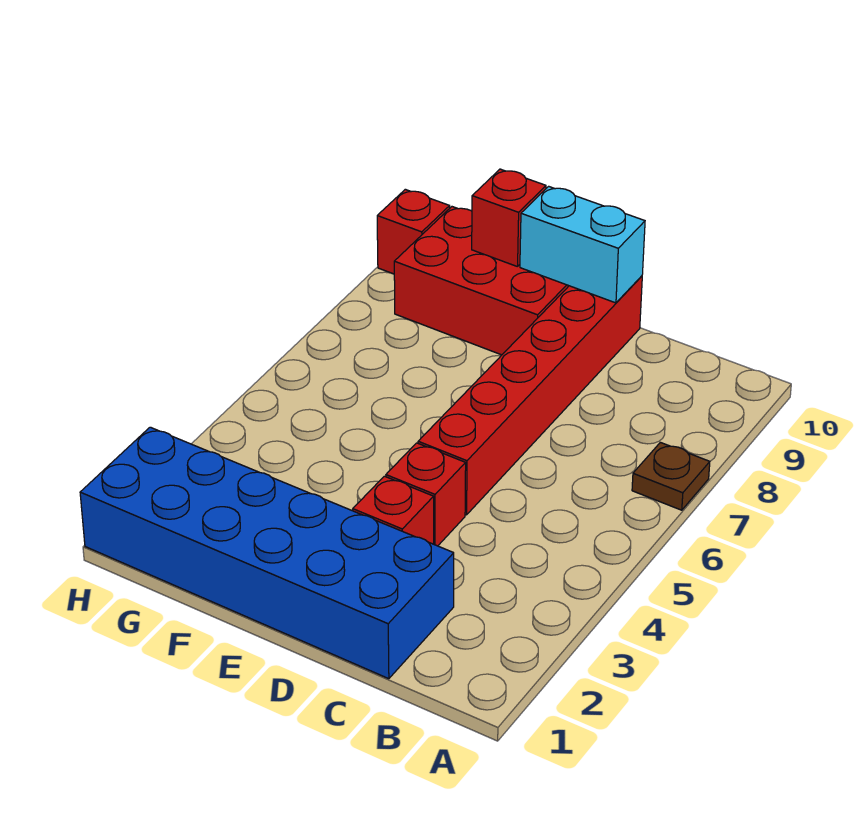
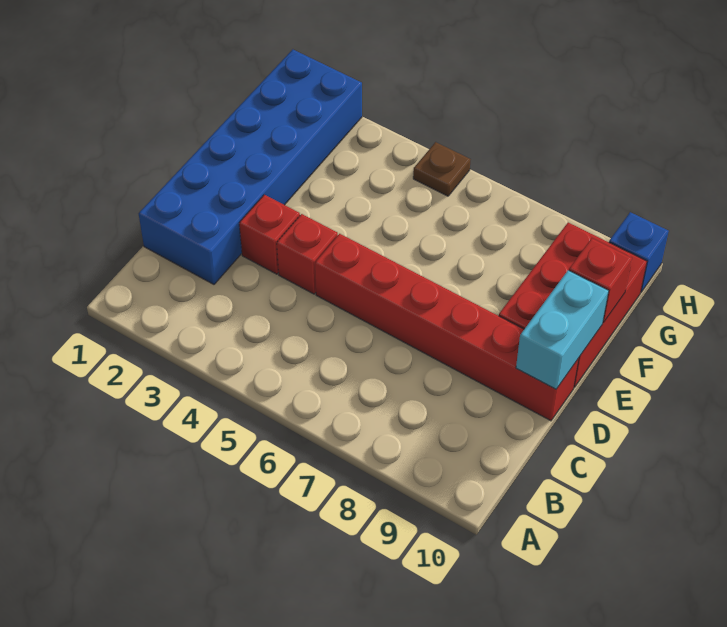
brown plate A7 level 1 -> brown plate H5 level 1
red brick H10 level 1 -> blue brick H10 level 1

